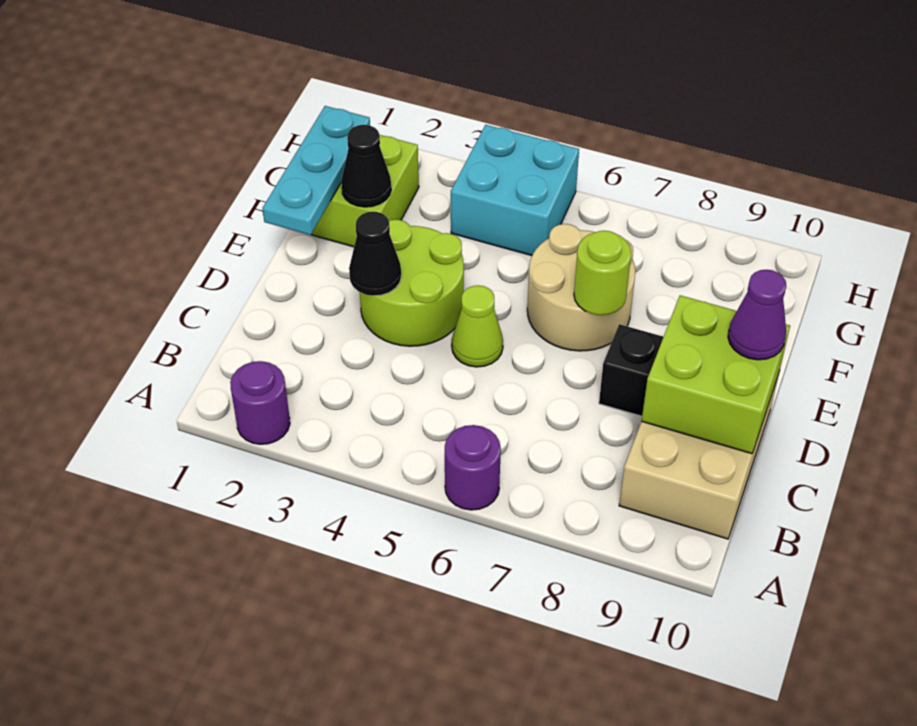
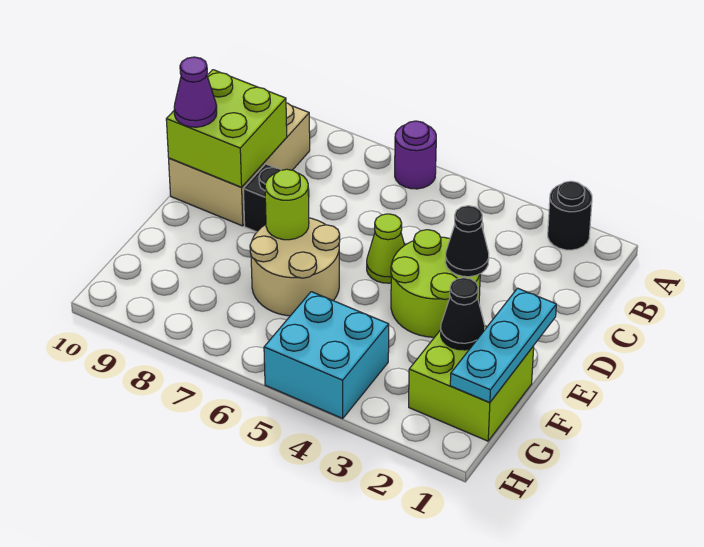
purple round brick A2 level 1 -> black round brick A2 level 1

